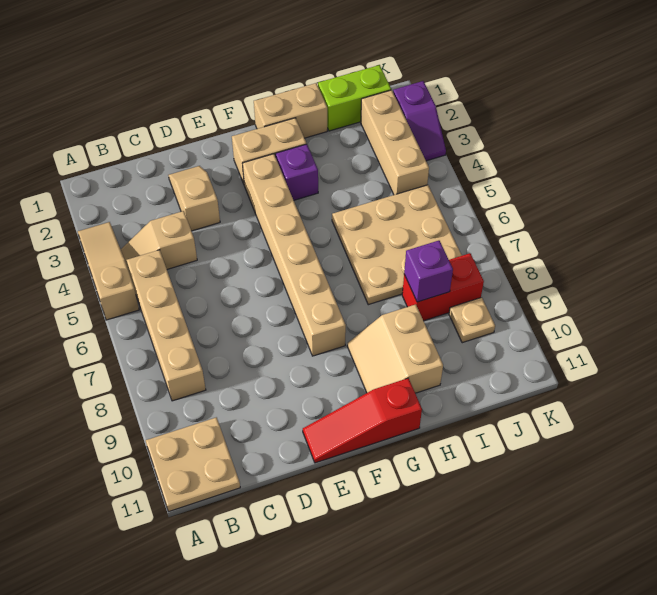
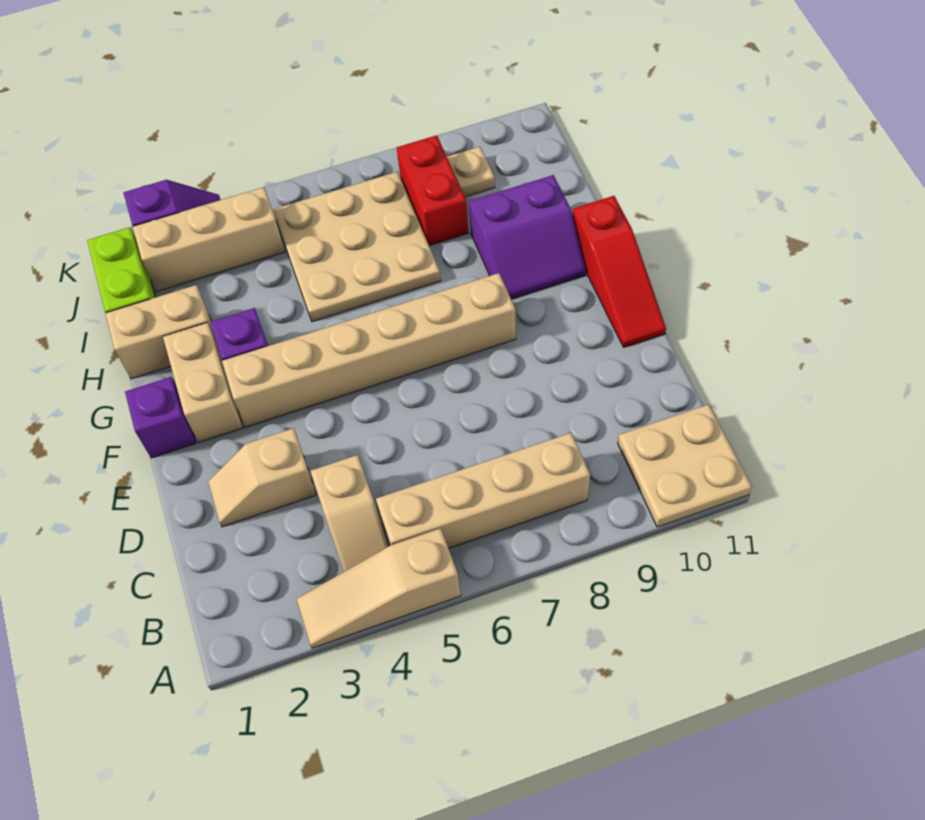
tan brick G1:H1 level 1 -> tan brick H1:H2 level 1
tan slope G9:H10 level 1 top H -> purple slope G9:H10 level 1 top H
purple brick I8 level 2 -> purple brick F1 level 1

